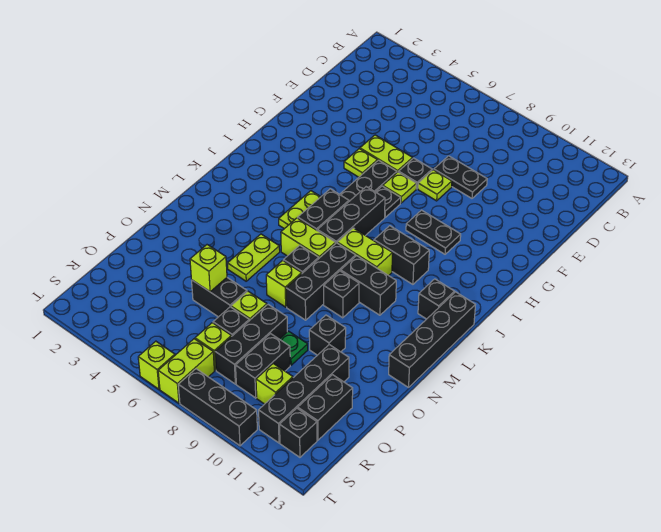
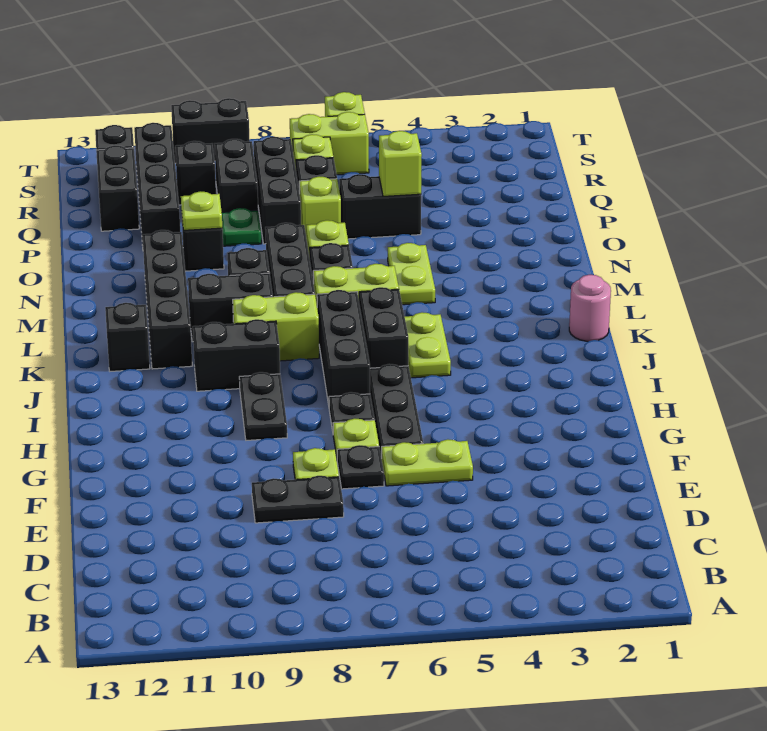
lime plate G5 level 1 -> lime plate O10 level 2
black plate H9:H10 level 1 -> black plate H9:I9 level 1
none -> pink round brick K1 level 1
black brick K13:N13 level 1 -> black brick K11:N11 level 1
lime brick R10 level 1 -> black brick R10 level 1
lime brick S7:T7 level 1 -> lime brick S6:S7 level 1
black brick T8:T10 level 1 -> black brick T9:T10 level 1

